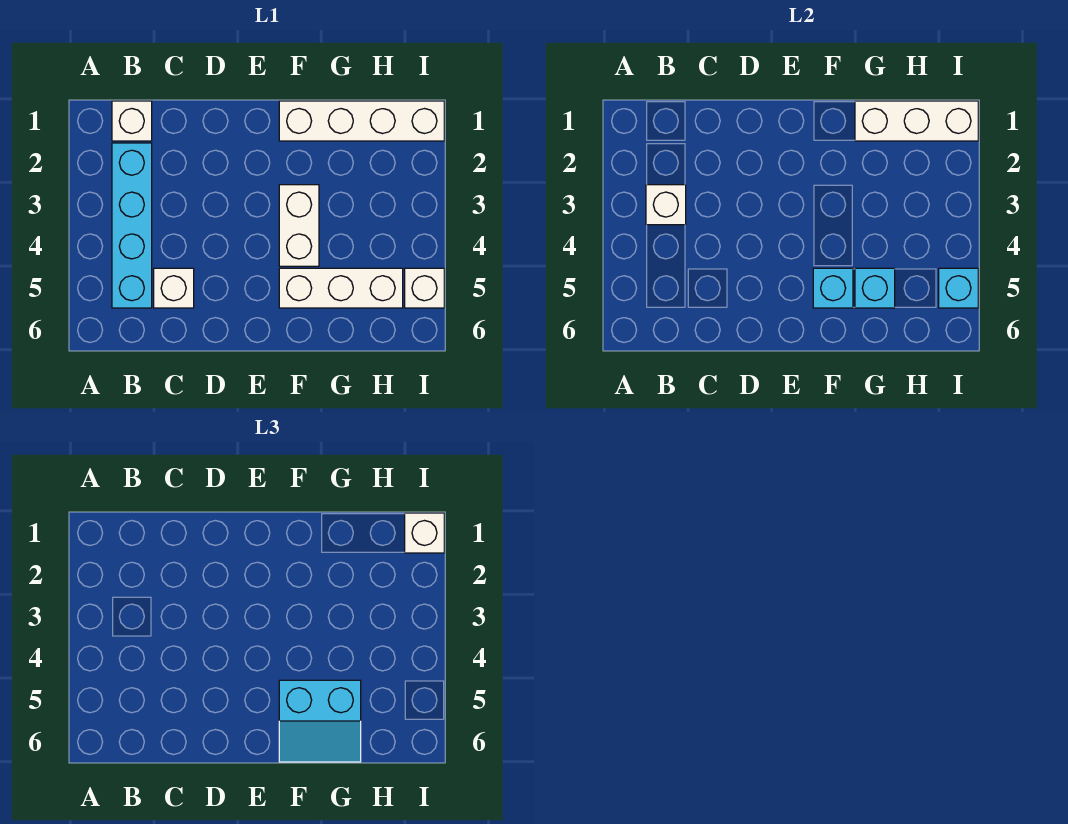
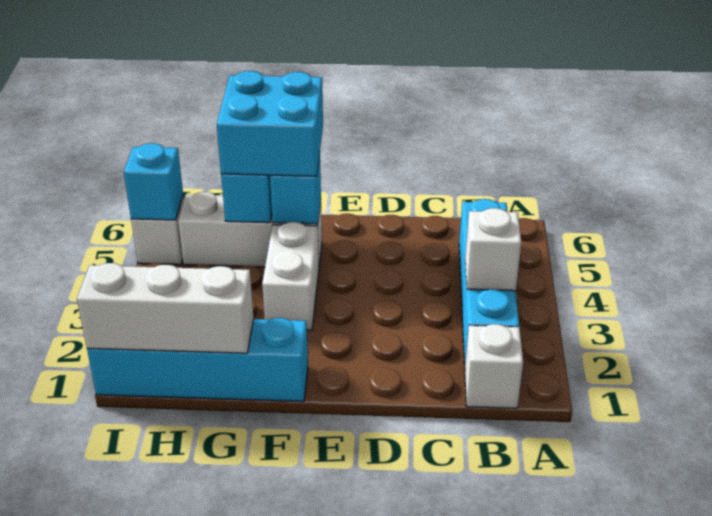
white brick C5 level 1 -> none
white brick F1:I1 level 1 -> cyan brick F1:I1 level 1
cyan slope F5:G6 level 3 top 5 -> cyan brick F5:G6 level 3
white brick I1 level 3 -> none

